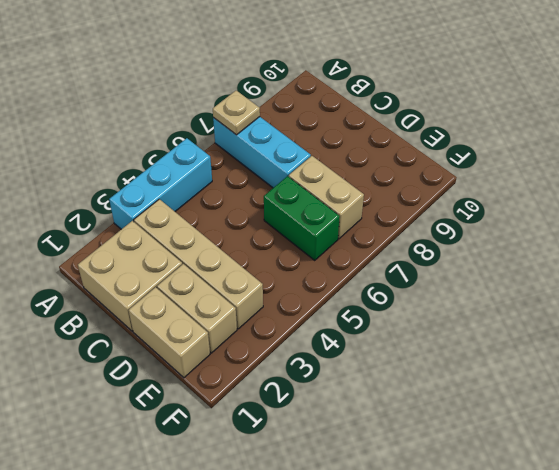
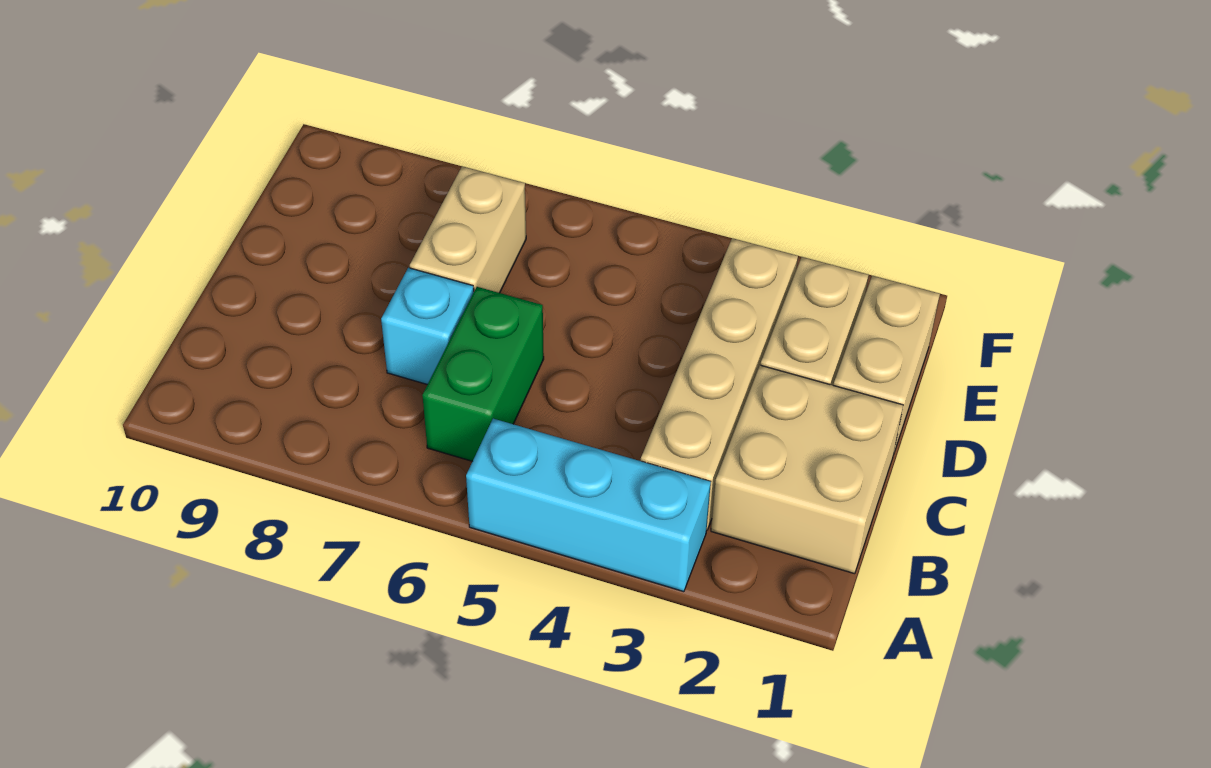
cyan brick A7:C7 level 1 -> cyan brick C7 level 1
tan plate A7 level 2 -> none
green brick D6:E6 level 1 -> green brick B6:C6 level 1

